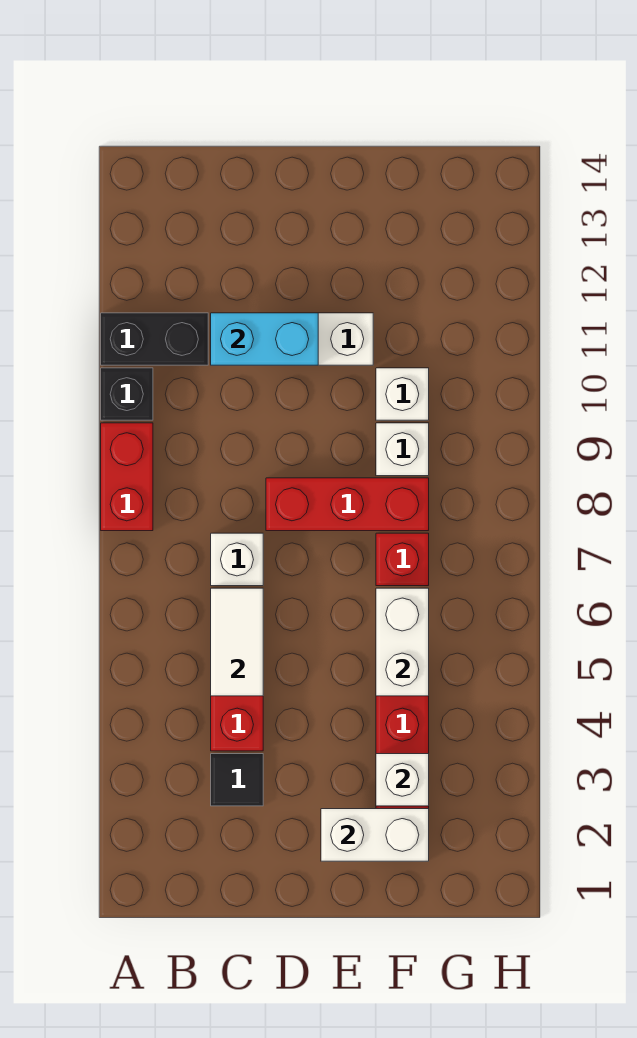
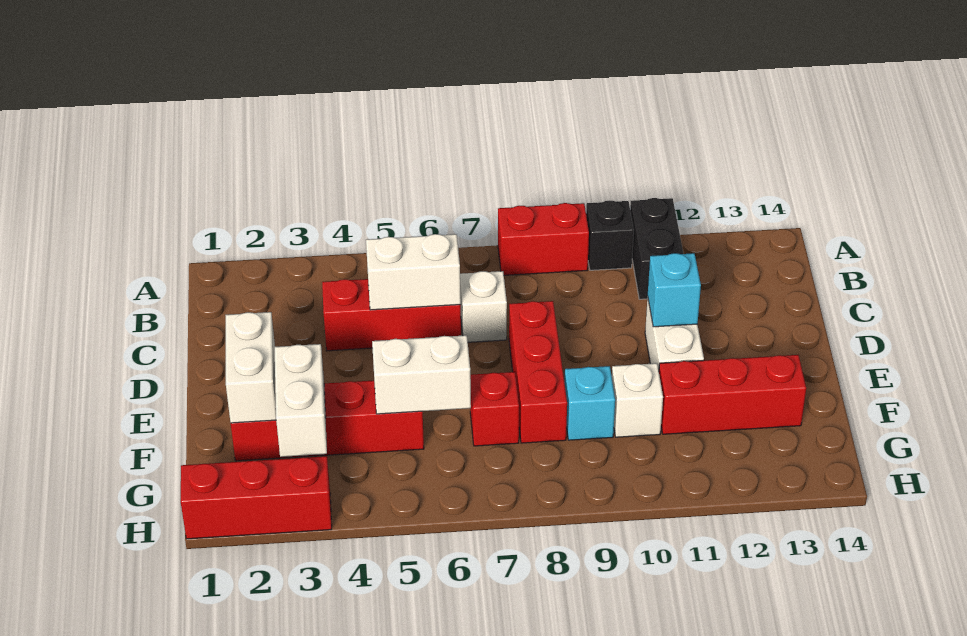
black tile C3 level 1 -> none
white tile C5:C6 level 2 -> white brick C5:C6 level 2
cyan brick C11:D11 level 2 -> cyan brick D11 level 2
white brick F3 level 2 -> white brick F3:G3 level 2
white brick F9 level 1 -> cyan brick F9 level 1
none -> red brick F11:F13 level 1
none -> red brick H1:H3 level 1

